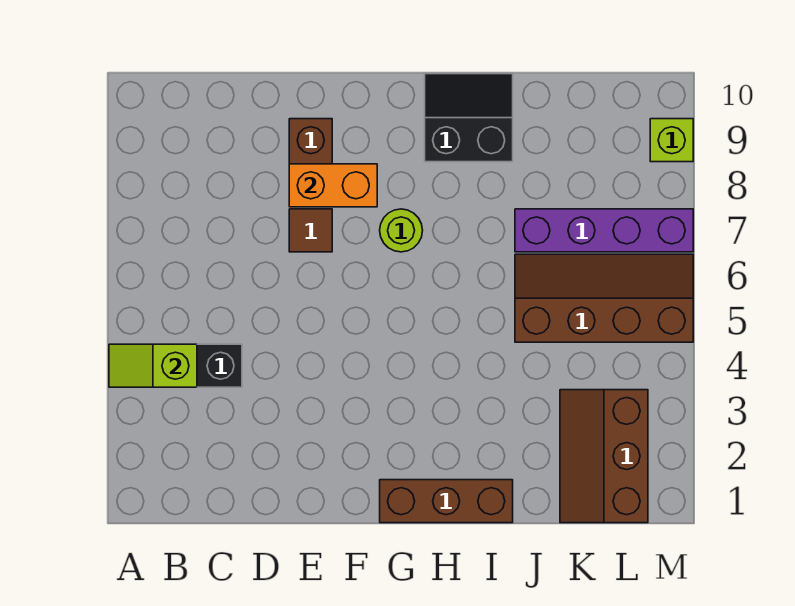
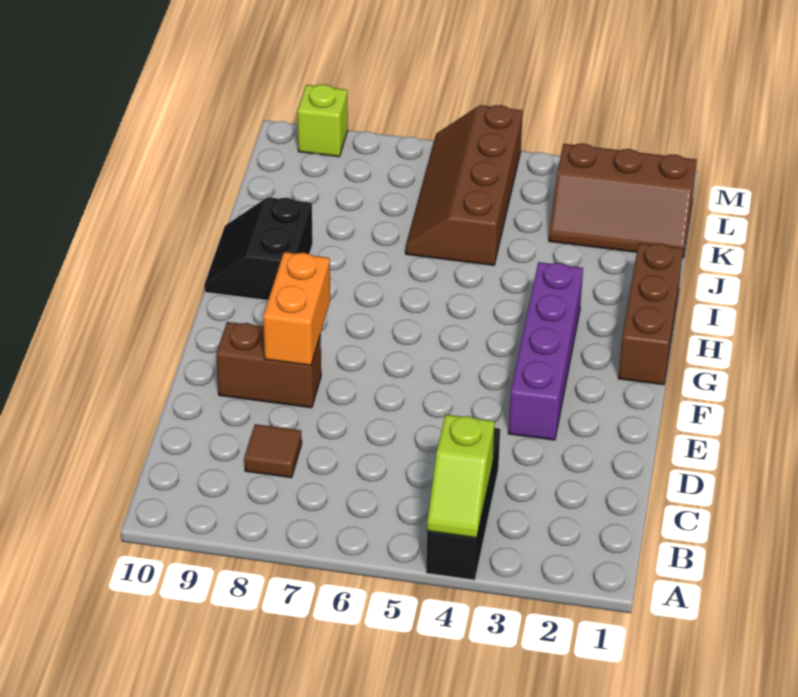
brown tile E7 level 1 -> brown tile C8 level 1
lime round brick G7 level 1 -> none
purple brick J7:M7 level 1 -> purple brick E3:H3 level 1

